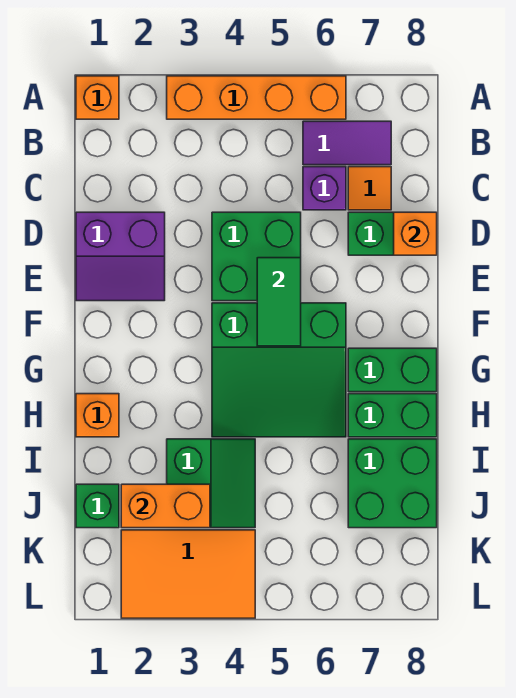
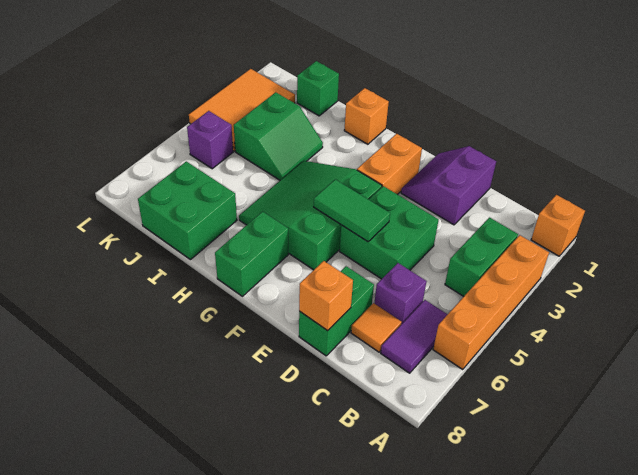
green brick H7:H8 level 1 -> green brick B3:B4 level 1
green slope I3:J4 level 1 top 3 -> green slope I3:J4 level 1 top J
orange brick J2:J3 level 2 -> orange brick F2:F3 level 1
none -> purple brick K5 level 1

